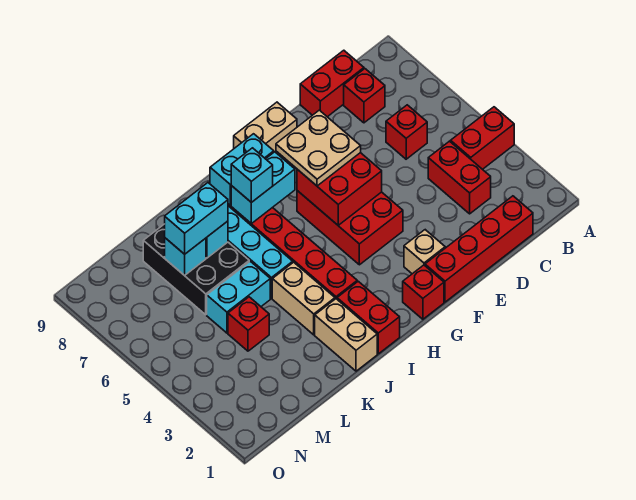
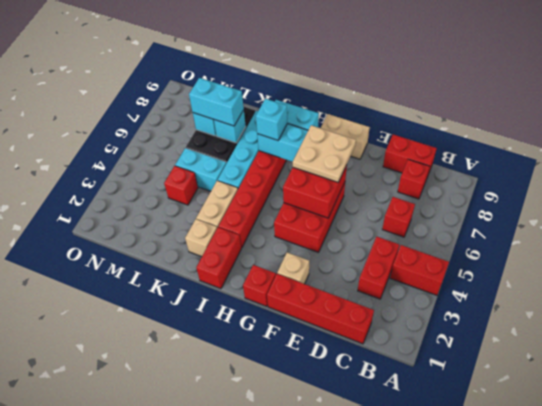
tan brick J1:J2 level 1 -> tan brick J2 level 1

